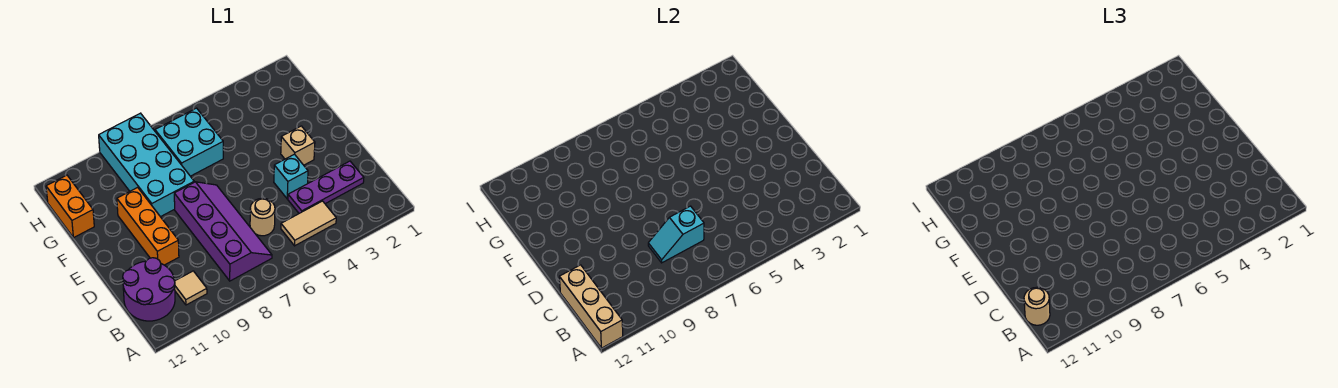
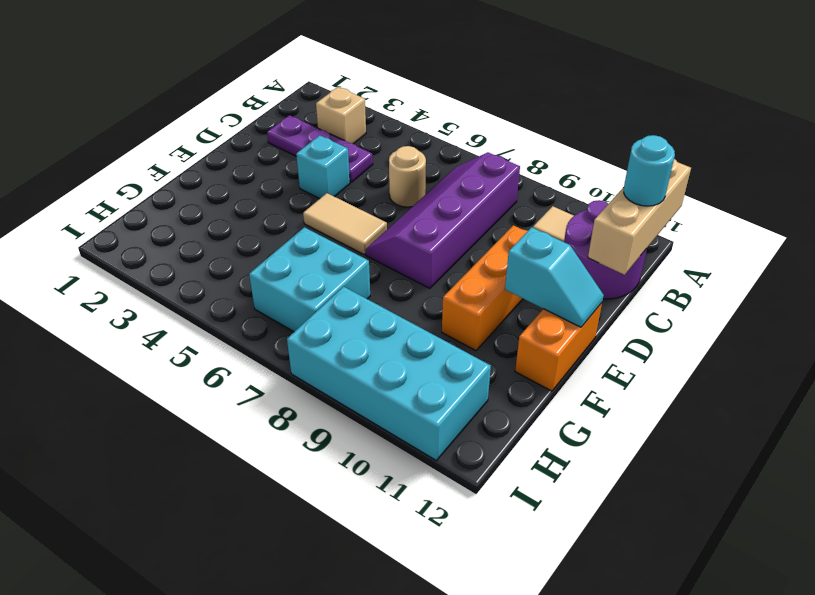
tan tile B4:B5 level 1 -> tan tile E5:E6 level 1
tan round brick B12 level 3 -> cyan round brick B12 level 3
cyan slope C7:C8 level 2 top 7 -> cyan slope E11:E12 level 2 top 11
tan brick E3 level 1 -> tan brick B3 level 1
cyan brick F8:I9 level 1 -> cyan brick H8:I11 level 1
orange brick G12:H12 level 1 -> orange brick E12:F12 level 1

